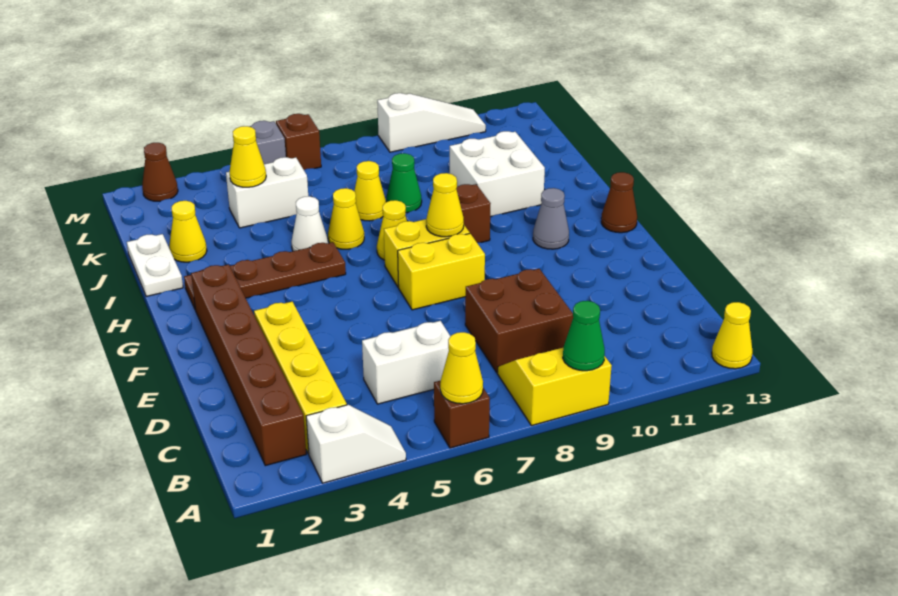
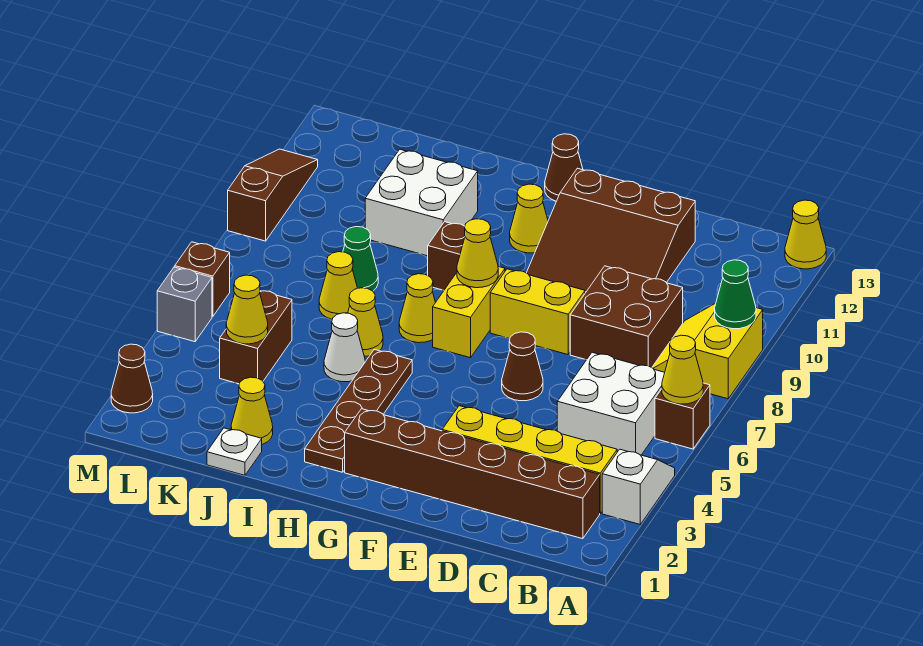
white brick C5:C6 level 1 -> white brick B5:C6 level 1
none -> brown slope D10:F12 level 1 top 12
none -> brown cone E6 level 1
yellow brick F7:F8 level 1 -> yellow brick E8:F8 level 1
grey cone G11 level 1 -> yellow cone G11 level 1
white plate I1:J1 level 1 -> white plate J1 level 1
white brick K4:K5 level 1 -> brown brick K4:K5 level 1
white slope M9:M11 level 1 top 9 -> brown slope M9:M11 level 1 top 9

